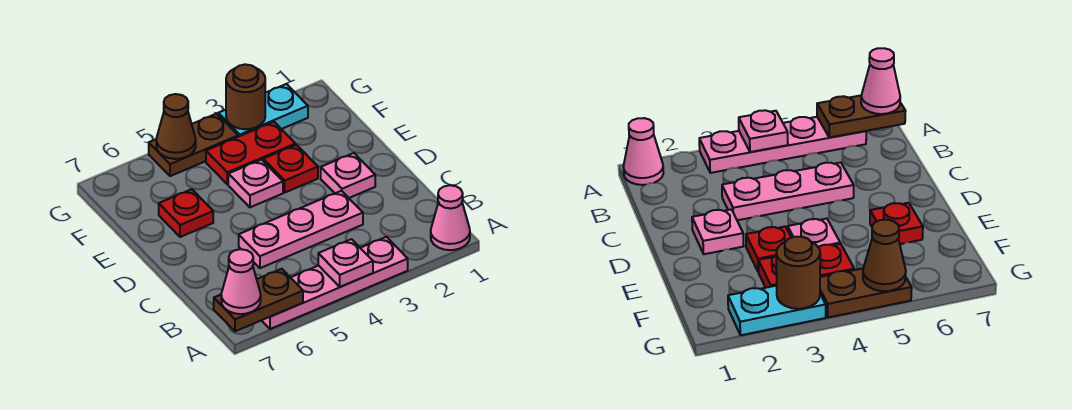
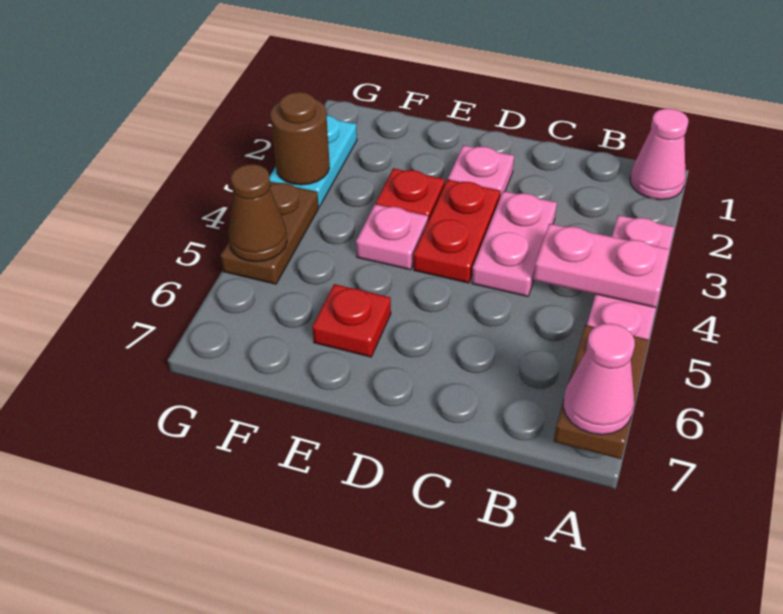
pink plate A4 level 2 -> pink plate A4:B4 level 2
pink plate C3:C5 level 1 -> pink plate C3:C4 level 1
red plate F3:F4 level 1 -> red plate D3:D4 level 1

